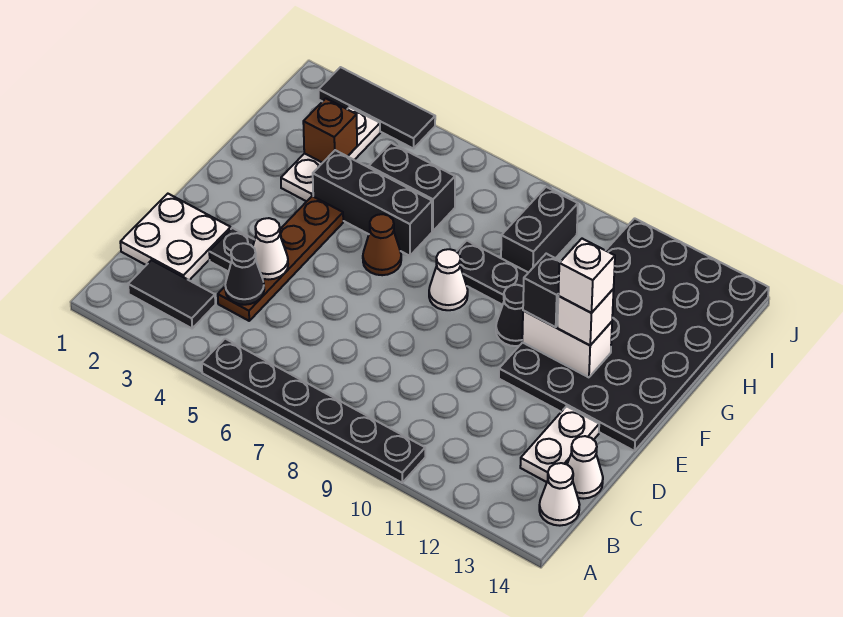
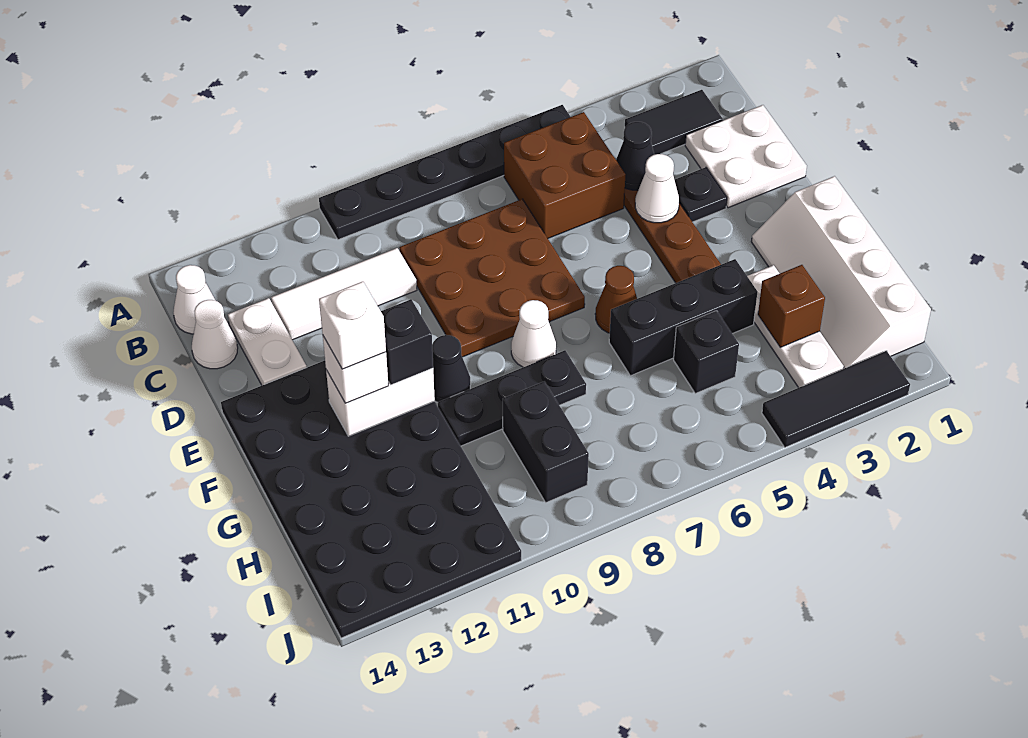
none -> brown brick B5:C6 level 1
none -> brown plate C7:E9 level 1
none -> white tile C10:C12 level 1
none -> white slope F1:I2 level 1 top 1
black brick H5:H6 level 1 -> black brick H5 level 1

